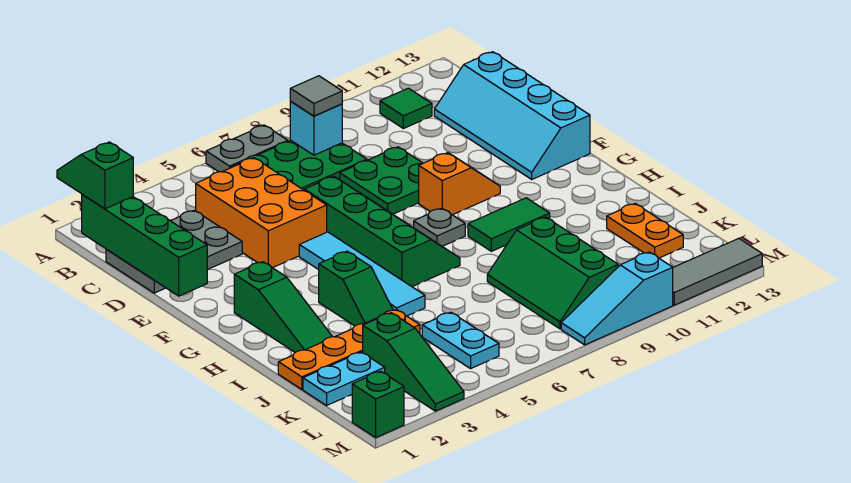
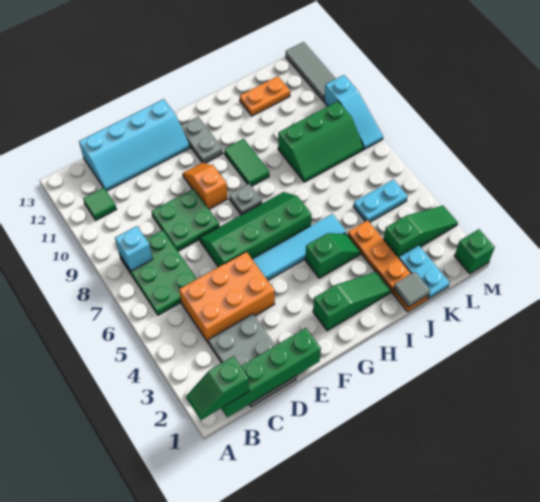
grey plate A6:A7 level 1 -> grey plate G11:G12 level 1
grey tile B8 level 3 -> grey tile J1 level 2

